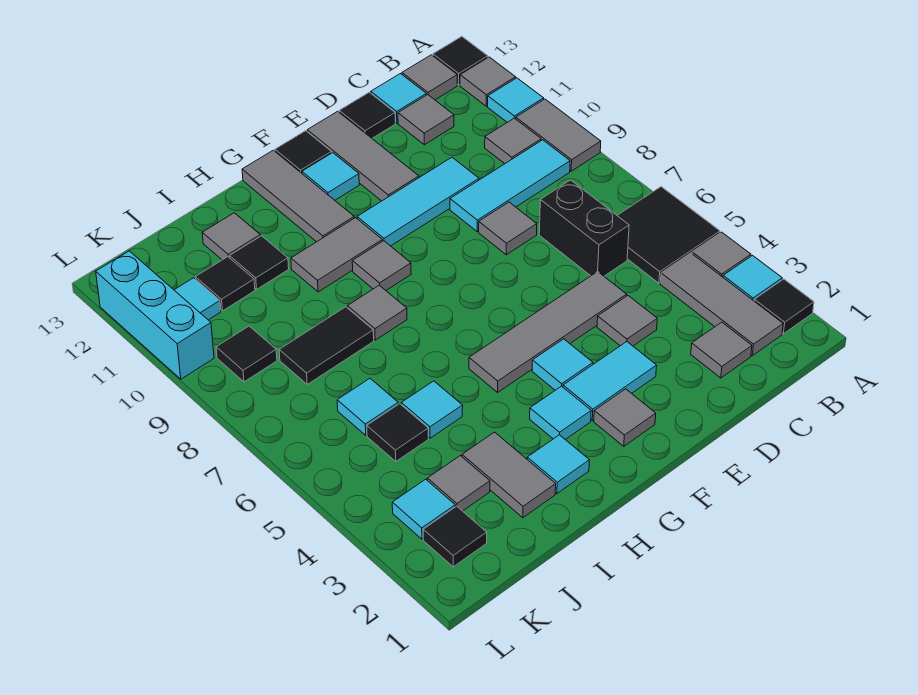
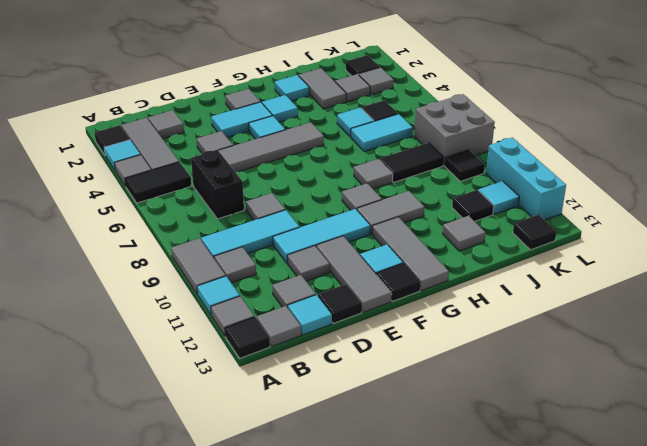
black tile A5:B6 level 1 -> black tile A5:B5 level 1
none -> grey tile D11 level 1
black tile I11 level 1 -> black tile K13 level 1
cyan tile J6 level 1 -> cyan tile I6:J6 level 1
cyan tile K3 level 1 -> grey tile K3 level 1
none -> grey brick K7:L8 level 1

